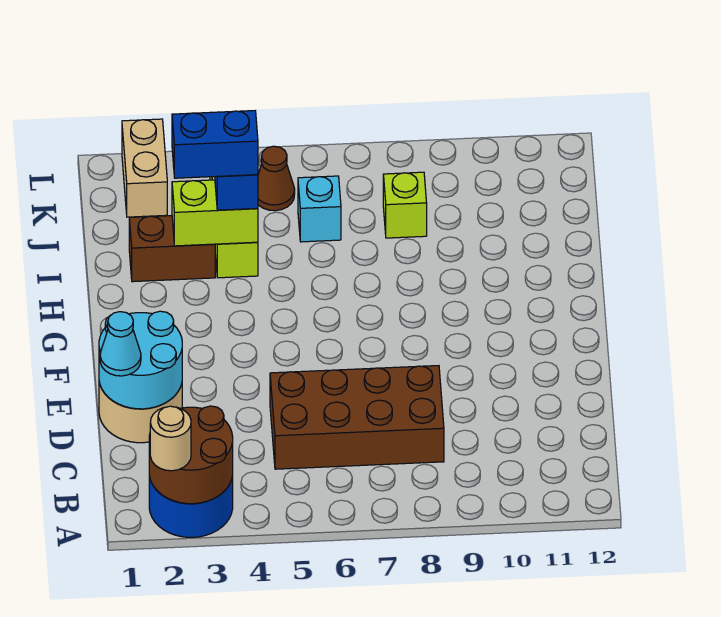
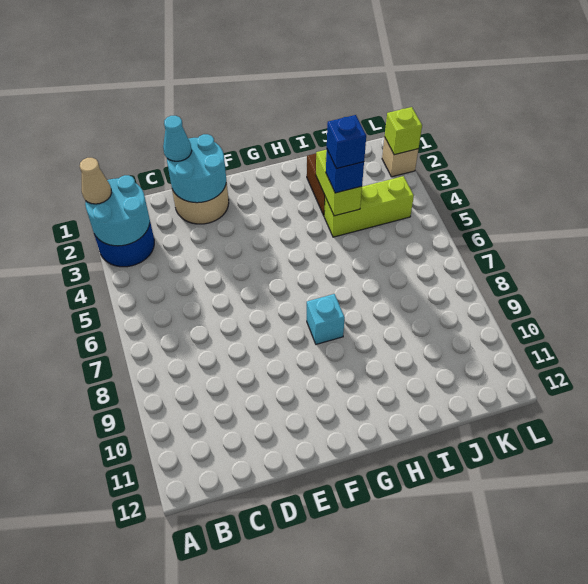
brown round brick A2:B3 level 2 -> cyan round brick A2:B3 level 2
tan round brick A2 level 3 -> tan cone A2 level 3
brown brick C5:D8 level 1 -> none
blue brick I3:I4 level 4 -> blue brick I4 level 4
cyan brick J6 level 1 -> cyan brick G8 level 1
lime brick J8 level 1 -> lime brick L2 level 2
tan brick K2:L2 level 1 -> tan brick L2 level 1
brown cone K5 level 1 -> none

